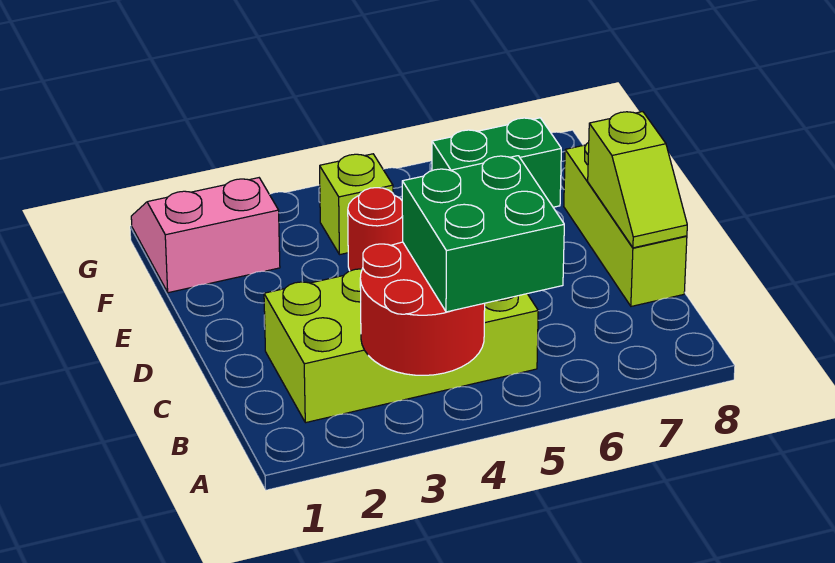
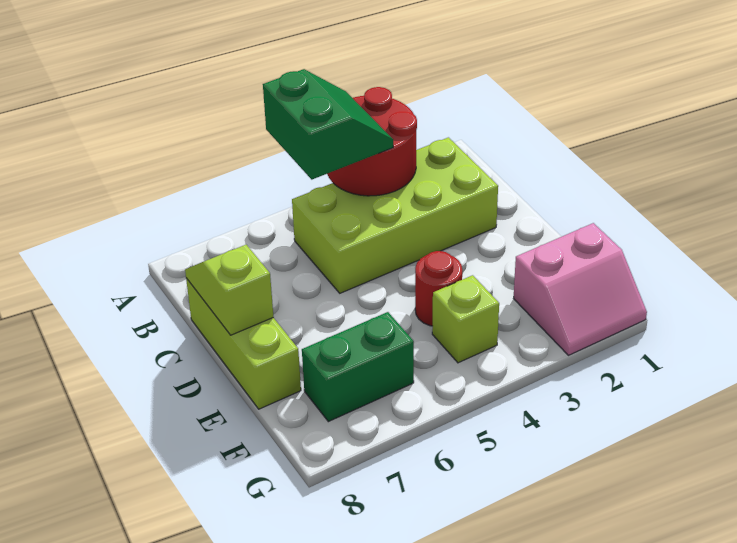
green brick A4:B5 level 3 -> green slope A4:B5 level 3 top 5

